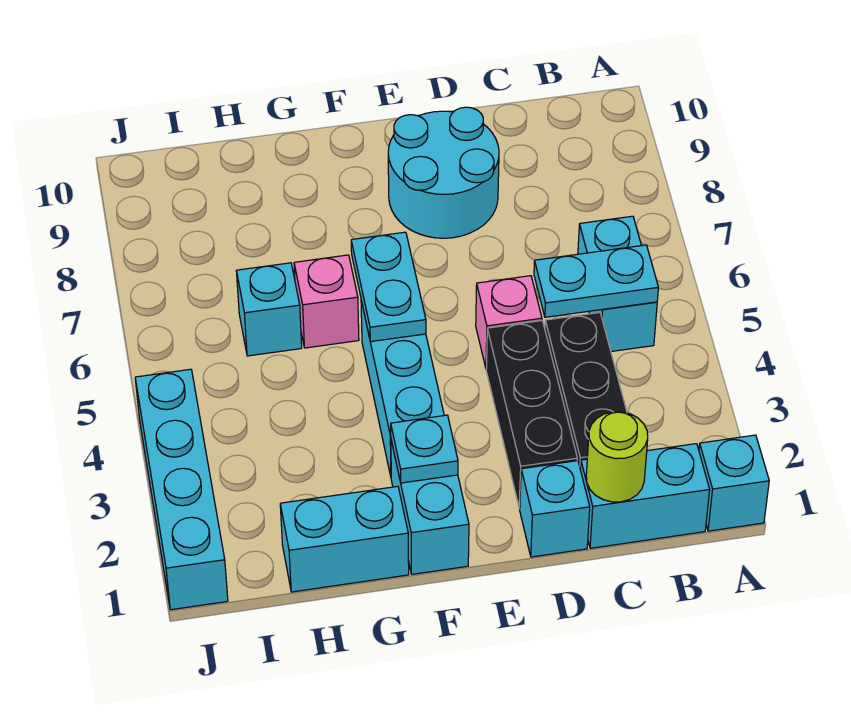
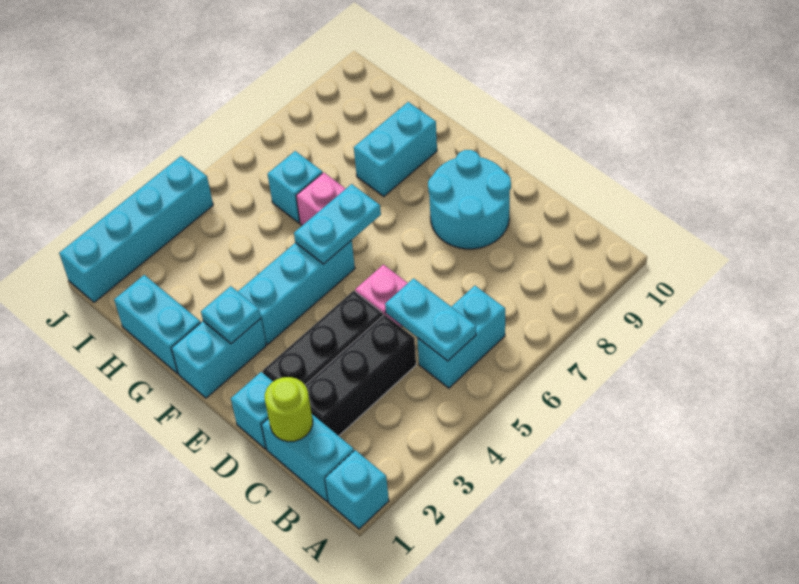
none -> cyan brick G8:G9 level 1

